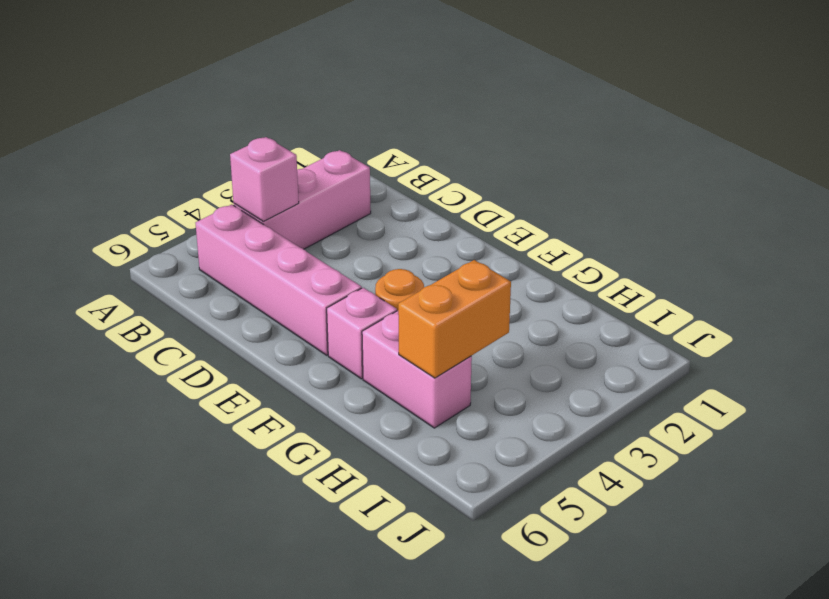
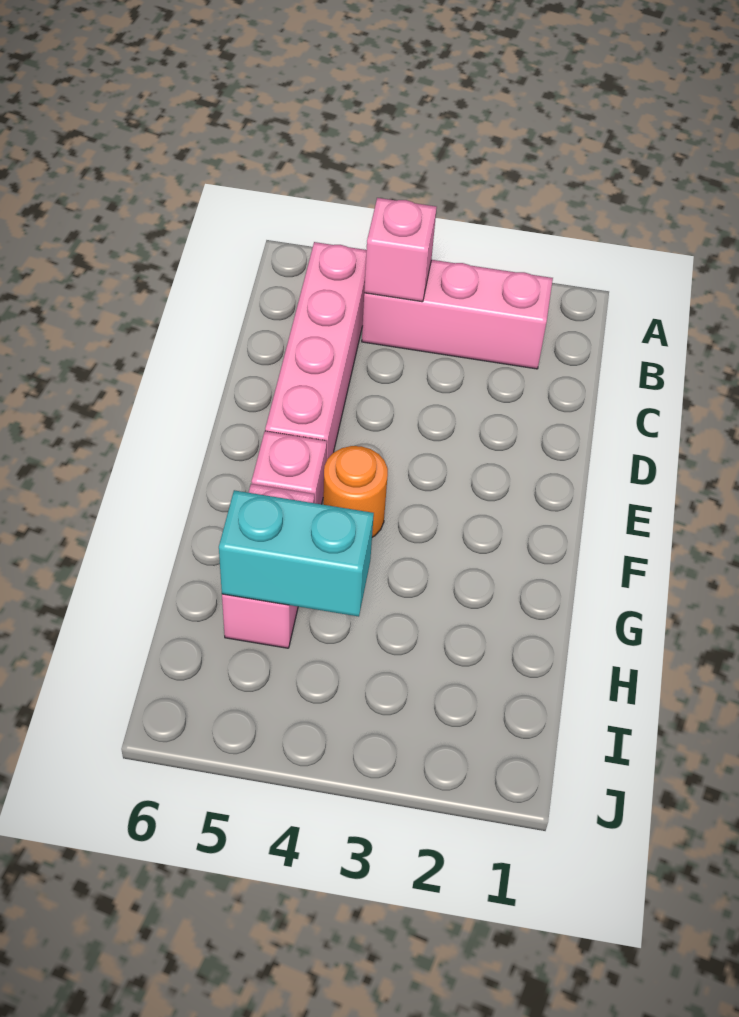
orange brick H4:H5 level 2 -> cyan brick H4:H5 level 2

